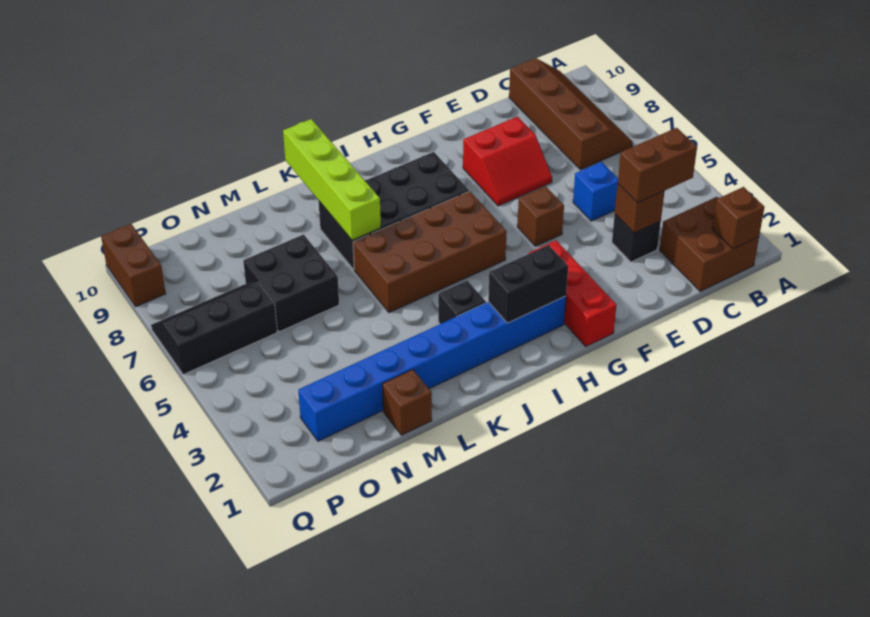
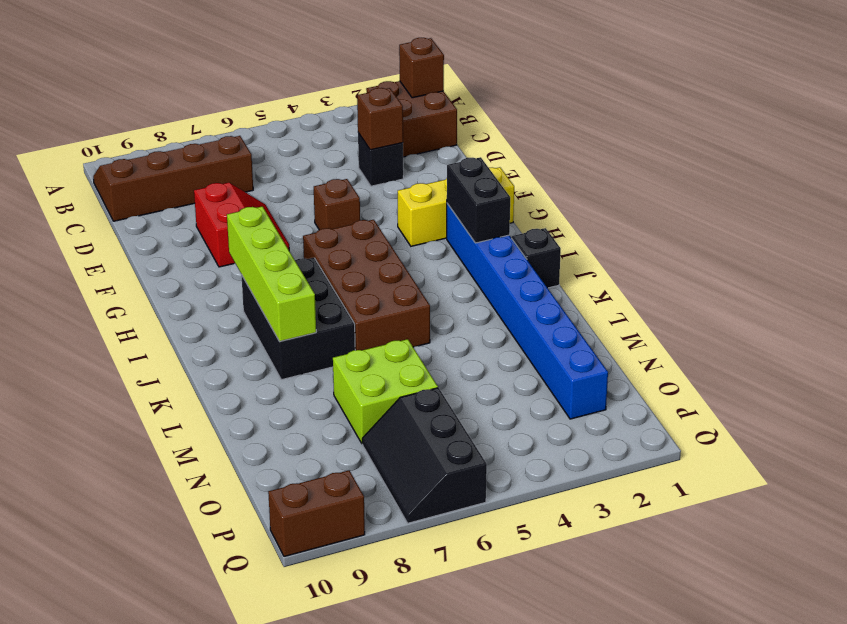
brown brick C3:D3 level 3 -> none
blue brick D5 level 1 -> none
red brick G1:G3 level 1 -> yellow brick G1:G3 level 1
black brick H7:K8 level 1 -> black brick I7:K8 level 1
black brick J3 level 1 -> black brick J1 level 1
lime brick K7:K10 level 2 -> lime brick H8:K8 level 2
brown brick M1 level 1 -> none
black brick M6:N7 level 1 -> lime brick M6:N7 level 1

